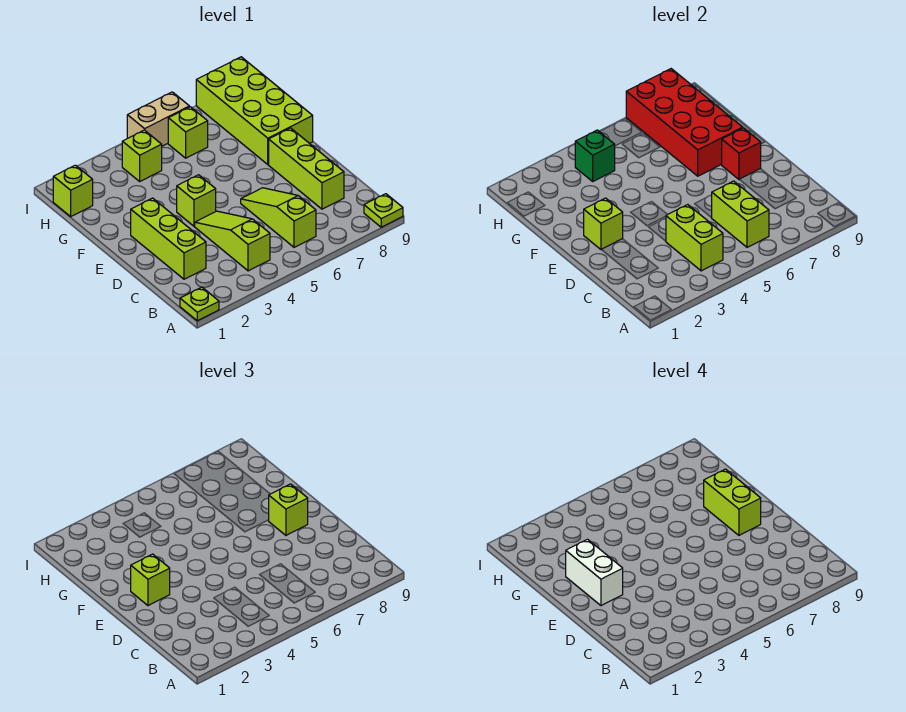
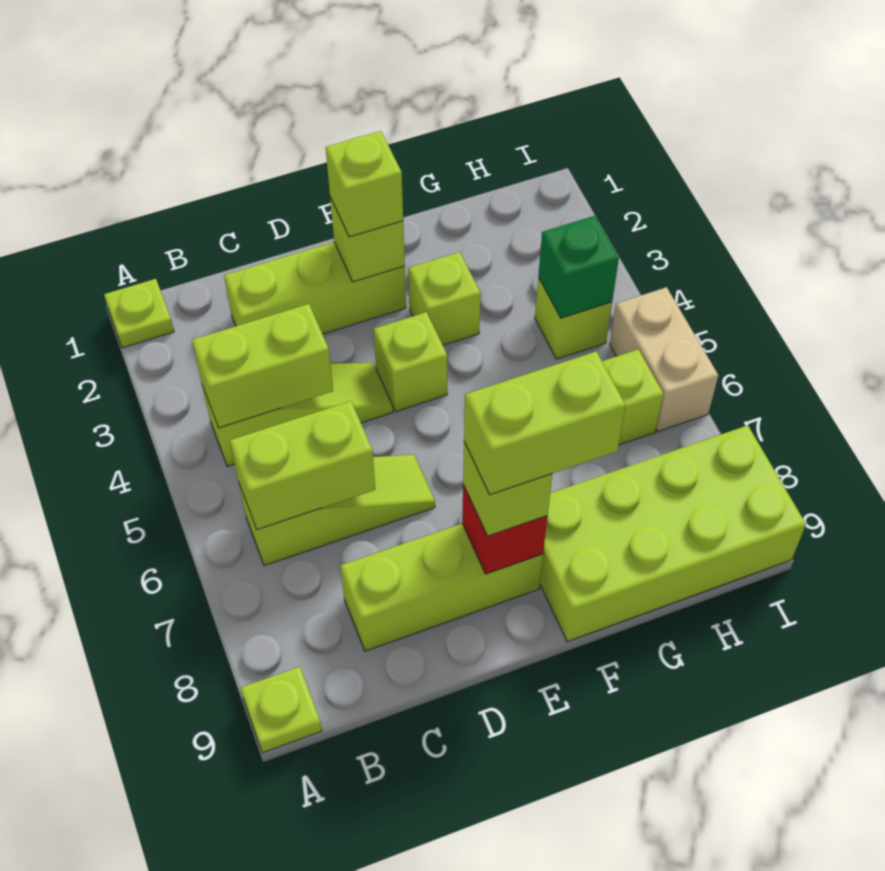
white brick E2:F2 level 4 -> none
red brick F7:I8 level 2 -> none
lime brick H1 level 1 -> lime brick F3 level 1

